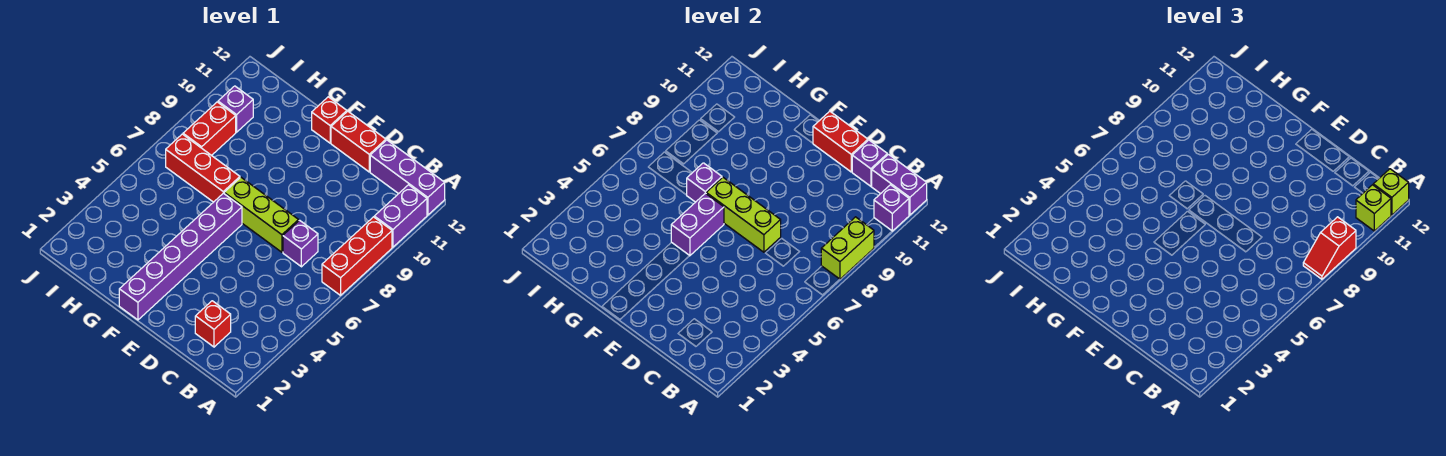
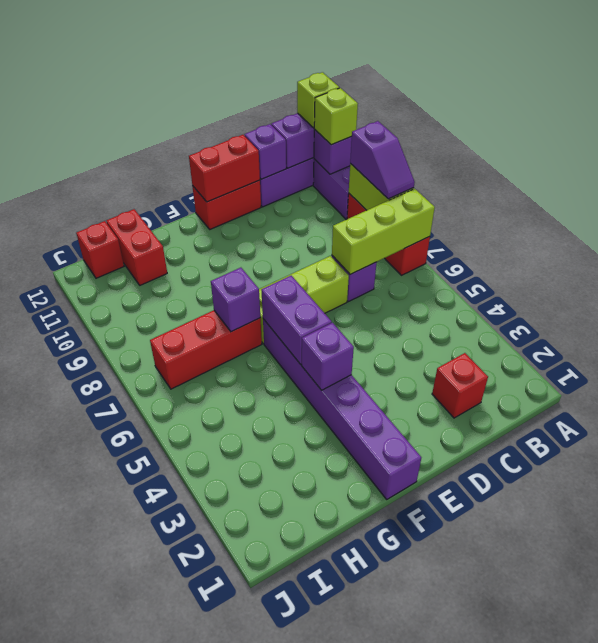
red slope A8:A9 level 3 top 9 -> purple slope A8:A9 level 3 top 9
lime brick D7:F7 level 2 -> lime brick A7:C7 level 2
red brick F12 level 1 -> red brick I12 level 1
red brick I8:I9 level 1 -> red brick H11:H12 level 1
purple brick I10 level 1 -> purple brick F4 level 2

